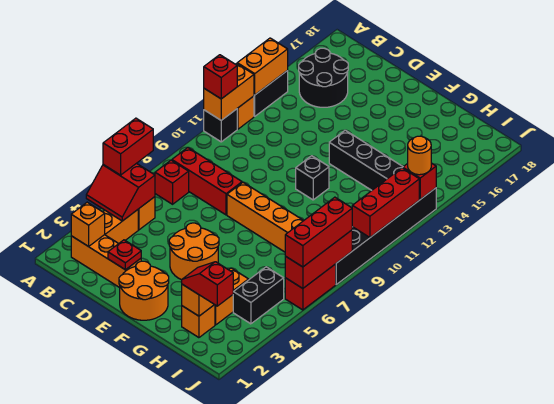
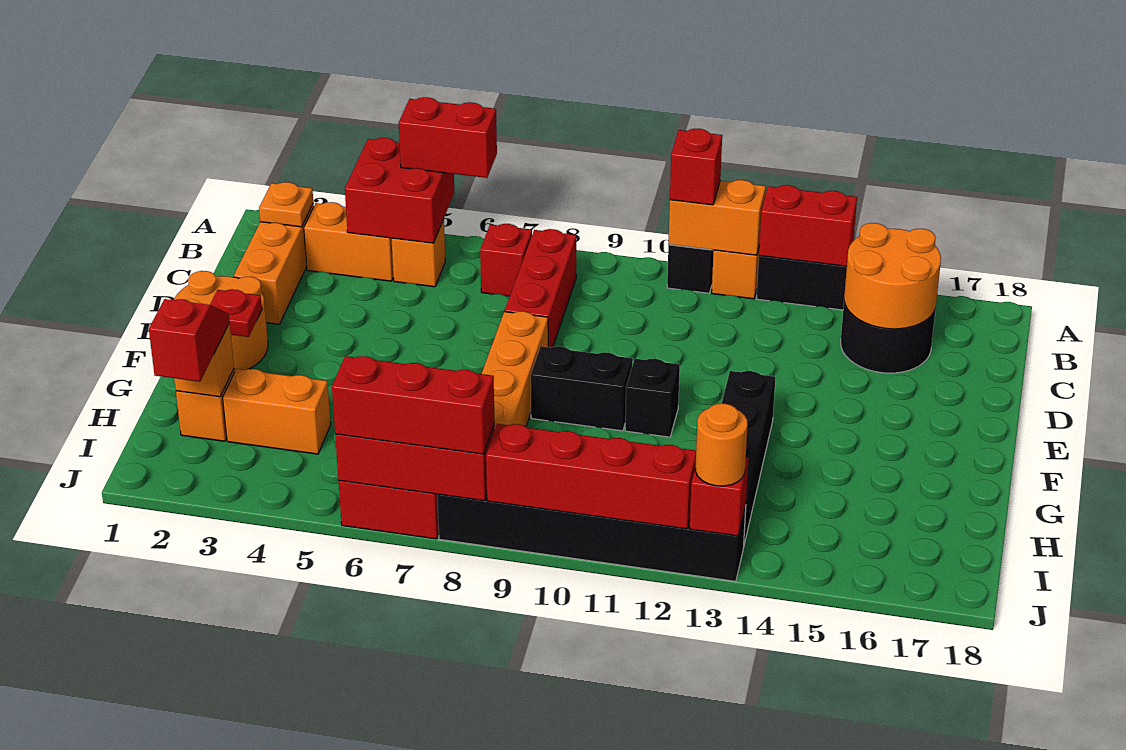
red slope A4:B5 level 2 top 5 -> red brick A4:B5 level 2
orange brick A13:A14 level 2 -> red brick A13:A14 level 2
orange brick B2 level 2 -> orange plate B2 level 2
red plate D2 level 2 -> red plate F2 level 2
orange round brick E4:F5 level 1 -> orange round brick B15:C16 level 2
black brick I4:I5 level 1 -> black brick F9:F10 level 1
red brick J10:J12 level 2 -> red brick J9:J12 level 2

